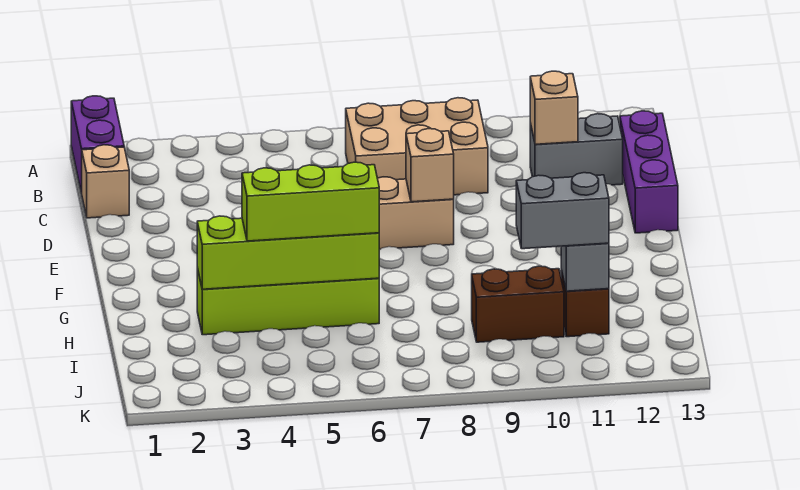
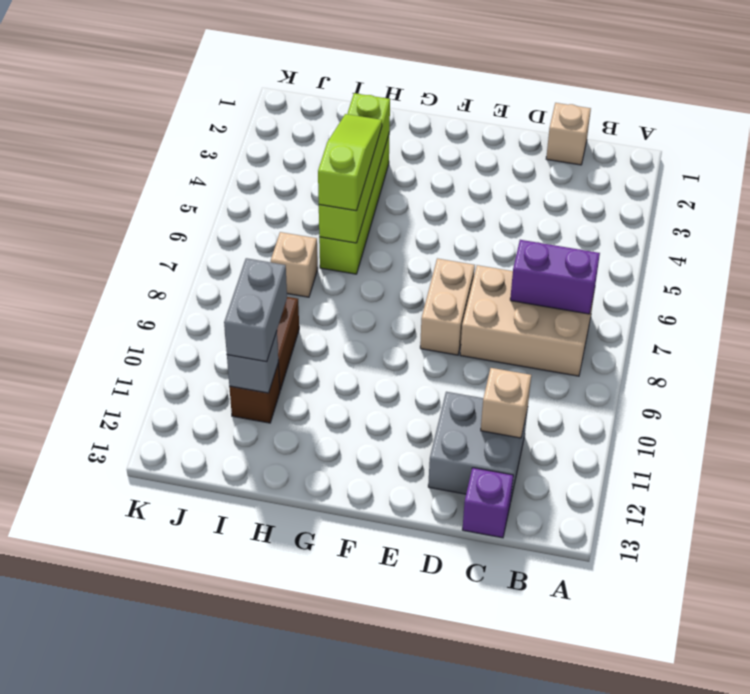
purple brick A1:B1 level 1 -> purple brick B7:C7 level 2
tan brick B7:C9 level 1 -> tan brick B7:D8 level 1
grey brick C11:C12 level 1 -> grey brick C11:D12 level 1
purple brick C13:E13 level 1 -> purple brick C13 level 1
tan brick E8 level 2 -> tan brick I7 level 1
lime brick H4:H6 level 3 -> lime slope H4:H6 level 3 top 6

